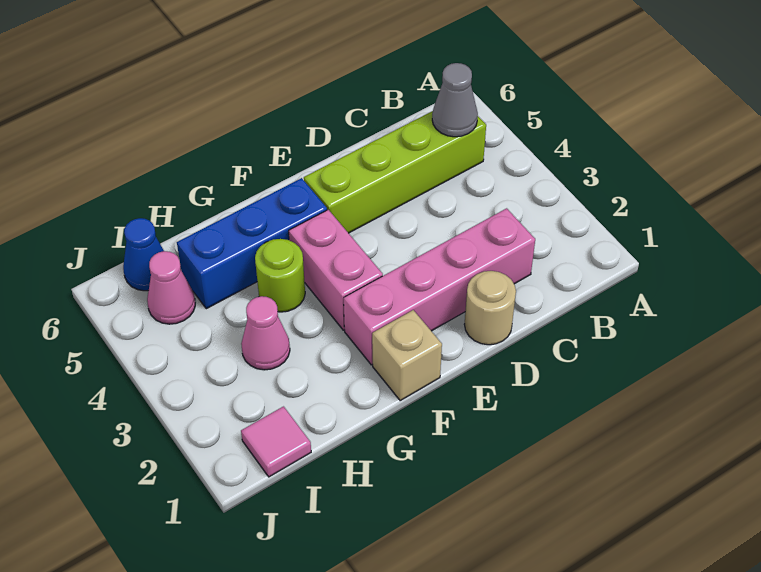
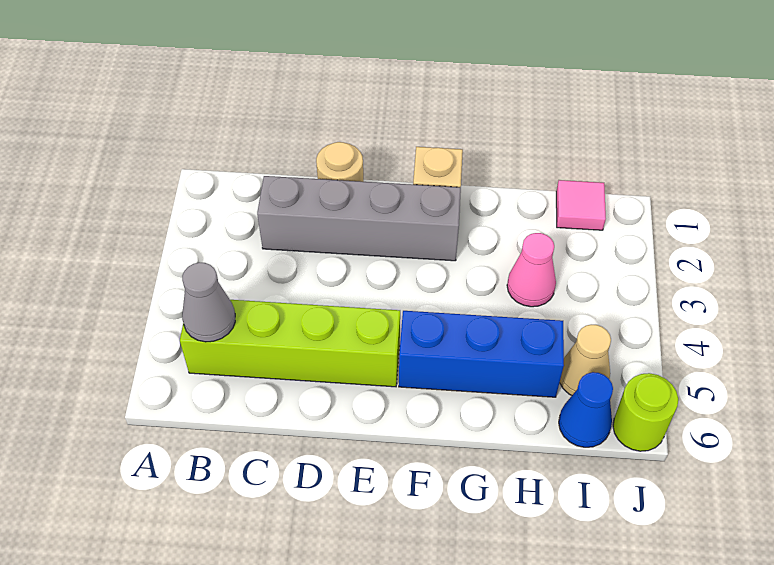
pink brick C2:F2 level 1 -> grey brick C2:F2 level 1
pink brick F3:F4 level 1 -> none
lime round brick G4 level 1 -> lime round brick J6 level 1
pink cone I5 level 1 -> tan cone I5 level 1

